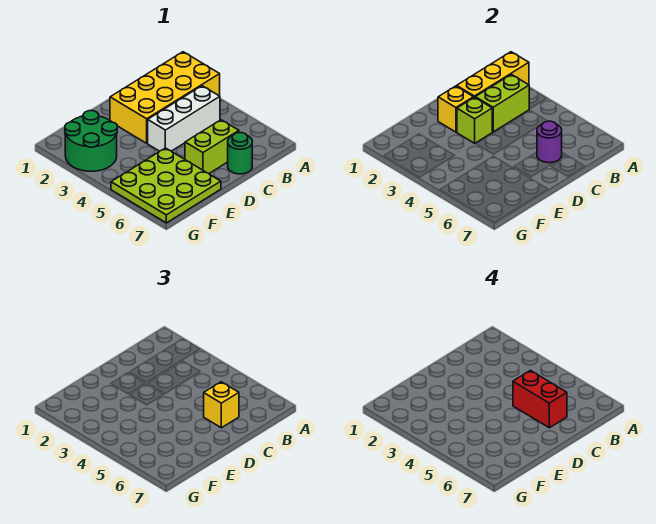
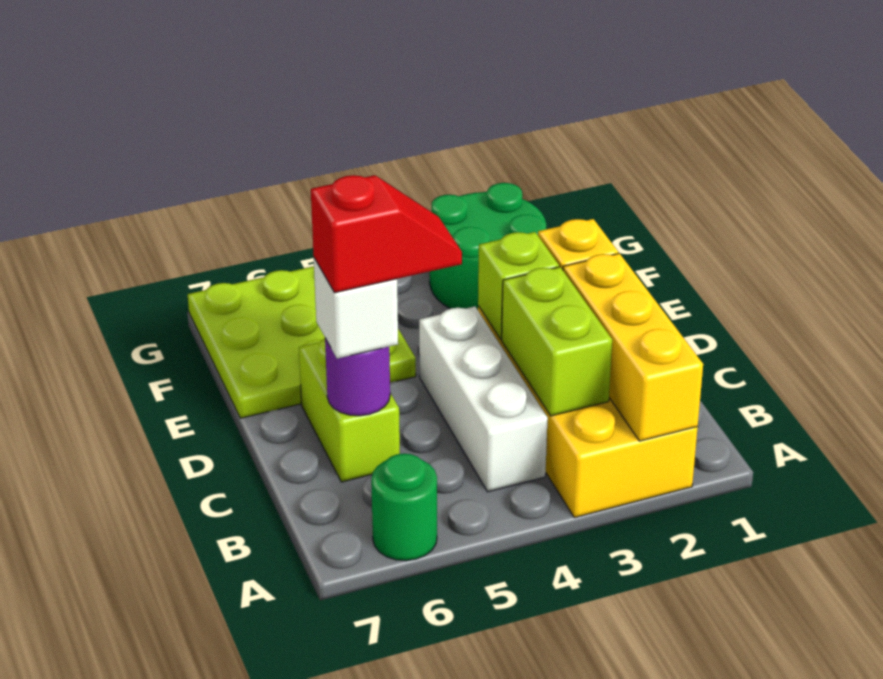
red brick C5:C6 level 4 -> red slope C5:C6 level 4 top 6
yellow brick C6 level 3 -> white brick C6 level 3
green round brick C7 level 1 -> green round brick A6 level 1

